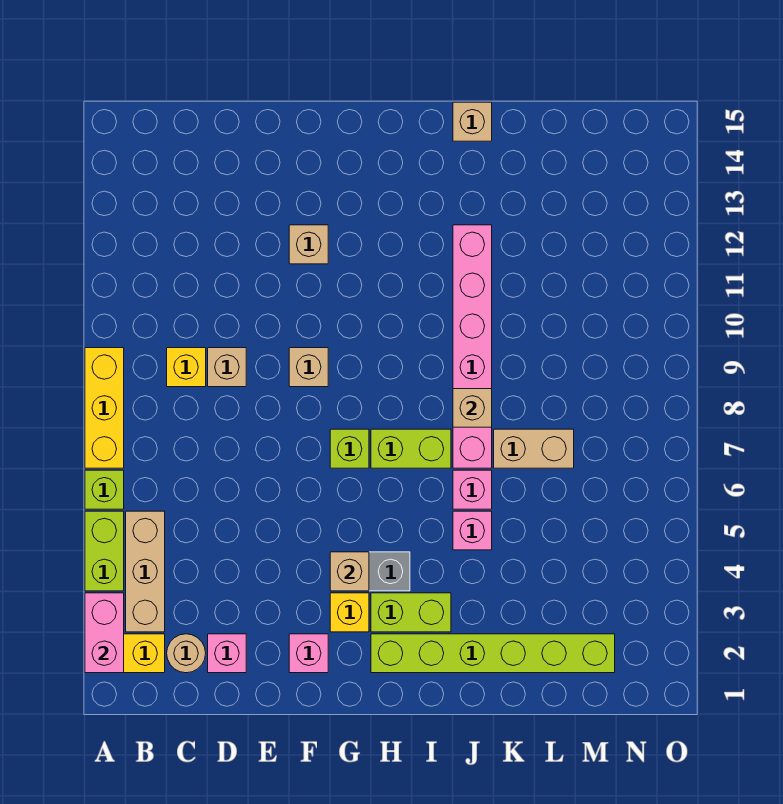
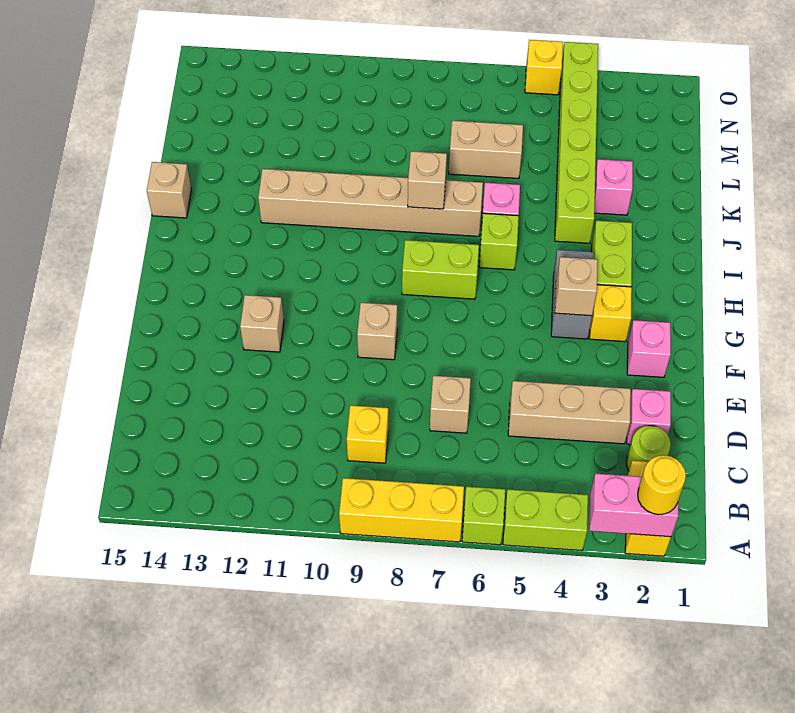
none -> yellow round brick A2 level 3
tan brick B3:B5 level 1 -> tan brick D3:D5 level 1
tan round brick C2 level 1 -> lime round brick C2 level 1
tan brick D9 level 1 -> tan brick D7 level 1
lime brick G7 level 1 -> lime brick I6 level 1
lime brick H2:M2 level 1 -> lime brick J4:O4 level 1
lime brick H7:I7 level 1 -> lime brick H7:H8 level 1
pink brick J5 level 1 -> pink brick K3 level 1
pink brick J7:J12 level 1 -> tan brick J7:J12 level 1
tan brick K7:L7 level 1 -> tan brick L6:L7 level 1
none -> yellow brick O5 level 1

